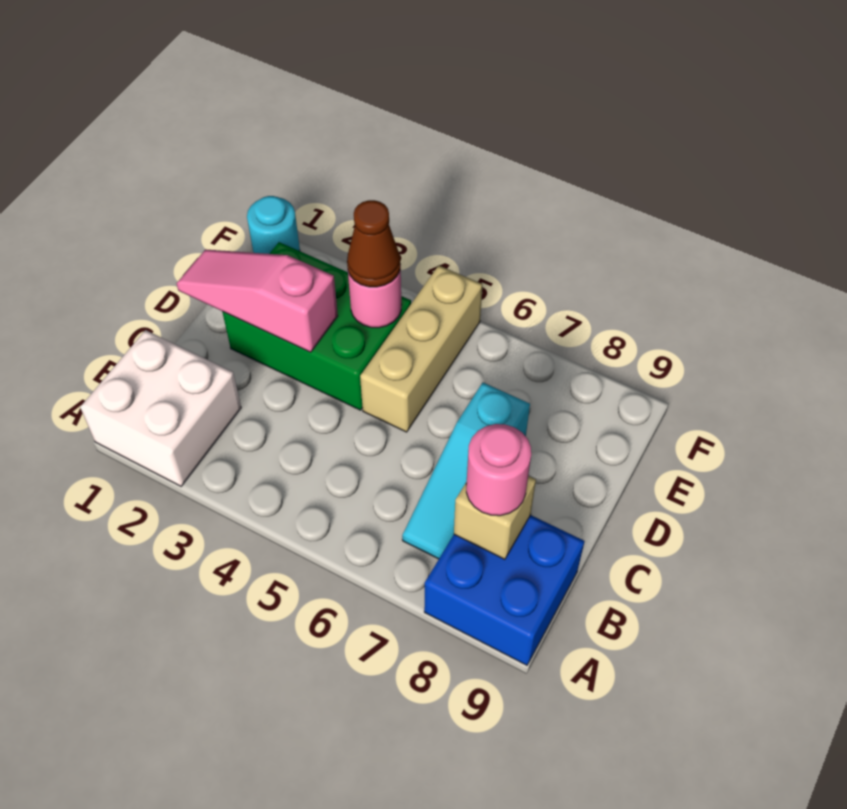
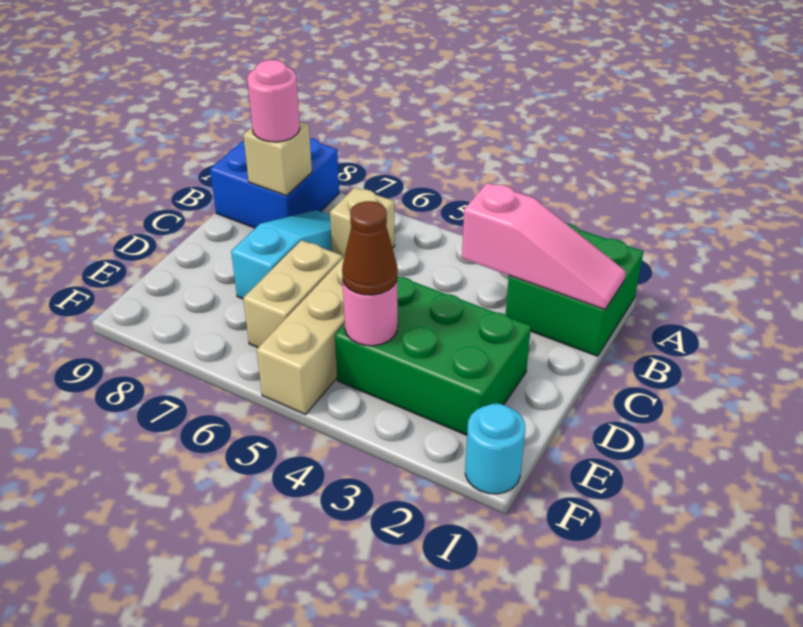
white brick A1:B2 level 1 -> green brick A1:B2 level 1
none -> tan brick B6 level 1
pink slope D1:D3 level 2 top 3 -> pink slope B1:B3 level 2 top 3
none -> tan brick D6:E6 level 1

